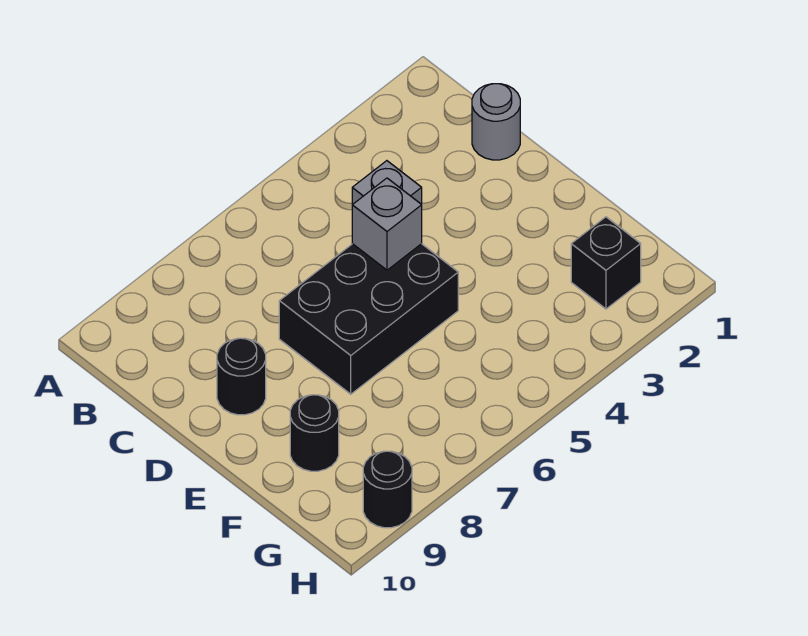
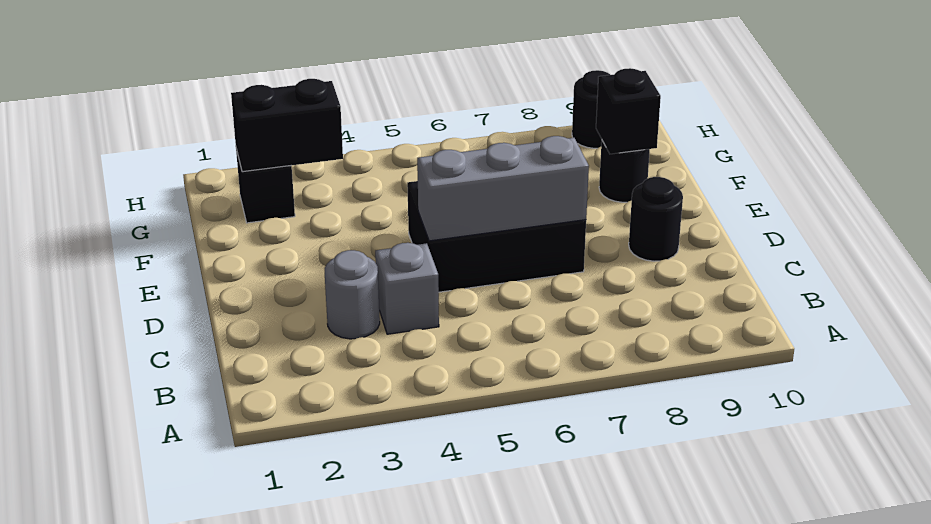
grey round brick C1 level 1 -> grey round brick C3 level 1
grey brick D5 level 2 -> grey brick D5:D7 level 2
none -> black brick F9 level 2
none -> black brick G2:G3 level 2

